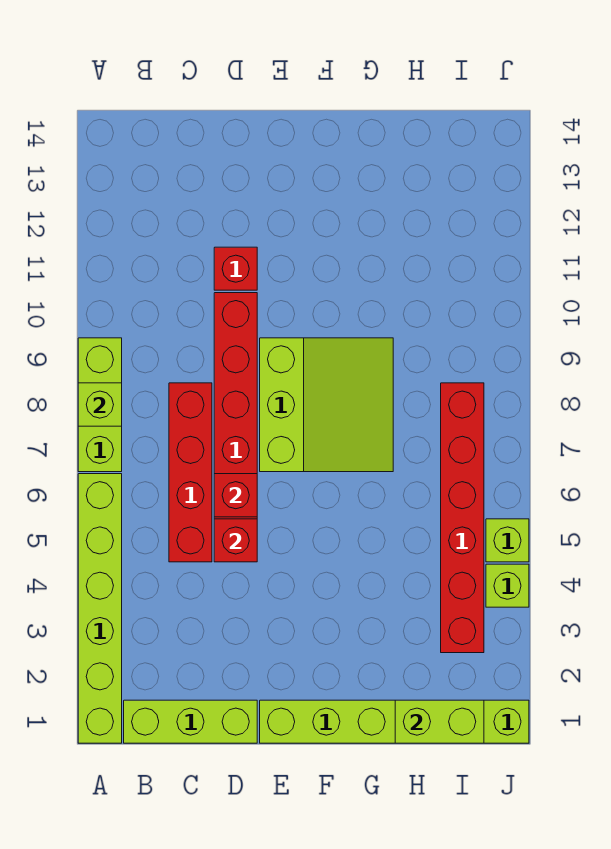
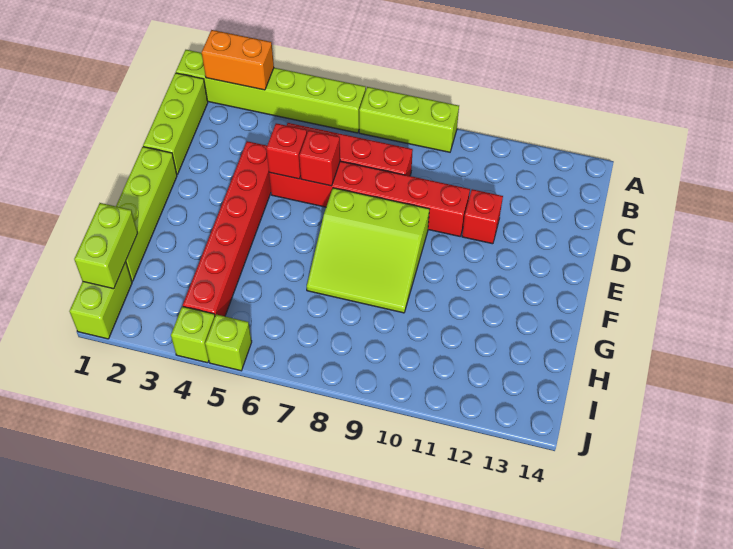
none -> orange brick A2:A3 level 2
lime brick A8 level 2 -> none
red brick I3:I8 level 1 -> red brick D4:I4 level 1

